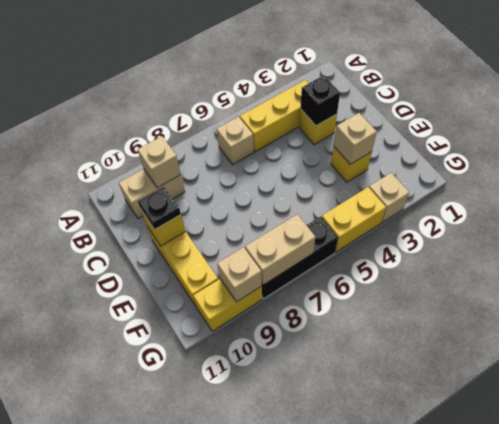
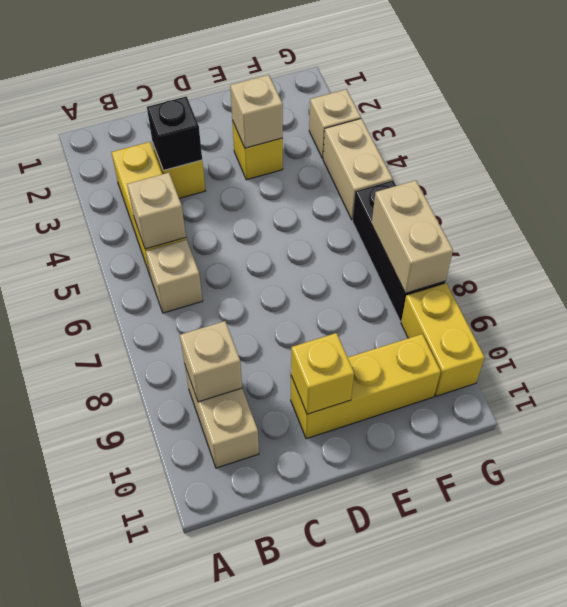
black plate D10 level 3 -> none
yellow brick G4:G5 level 1 -> tan brick G4:G5 level 1
tan brick G9 level 2 -> tan brick B5 level 2

